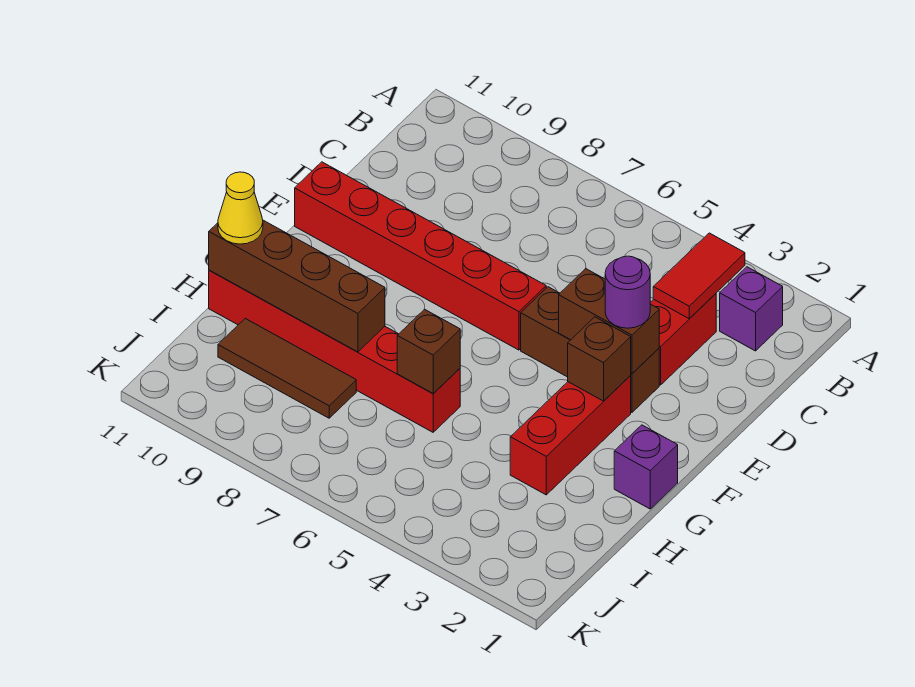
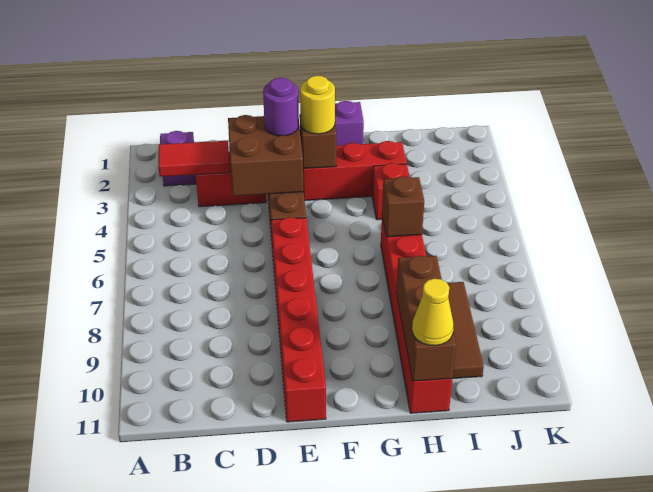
brown brick E3:E4 level 2 -> brown brick D3:E4 level 2
none -> yellow round brick F3 level 3
none -> red brick H4 level 1
brown brick H8:H11 level 2 -> brown brick H9:H11 level 2

